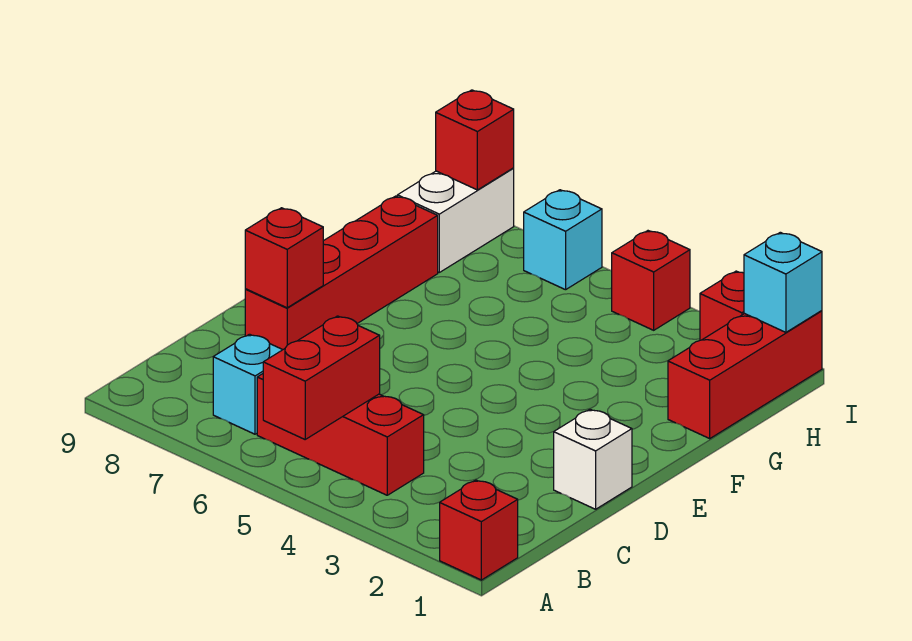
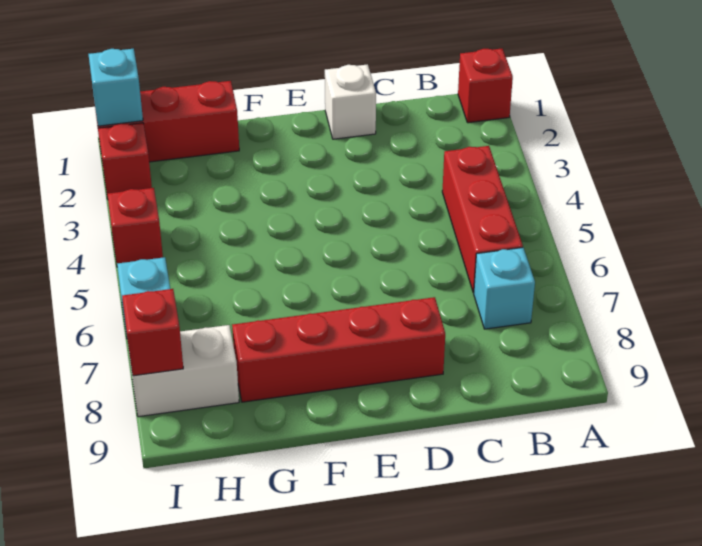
red brick A5:B5 level 2 -> none
red brick D8 level 2 -> none

